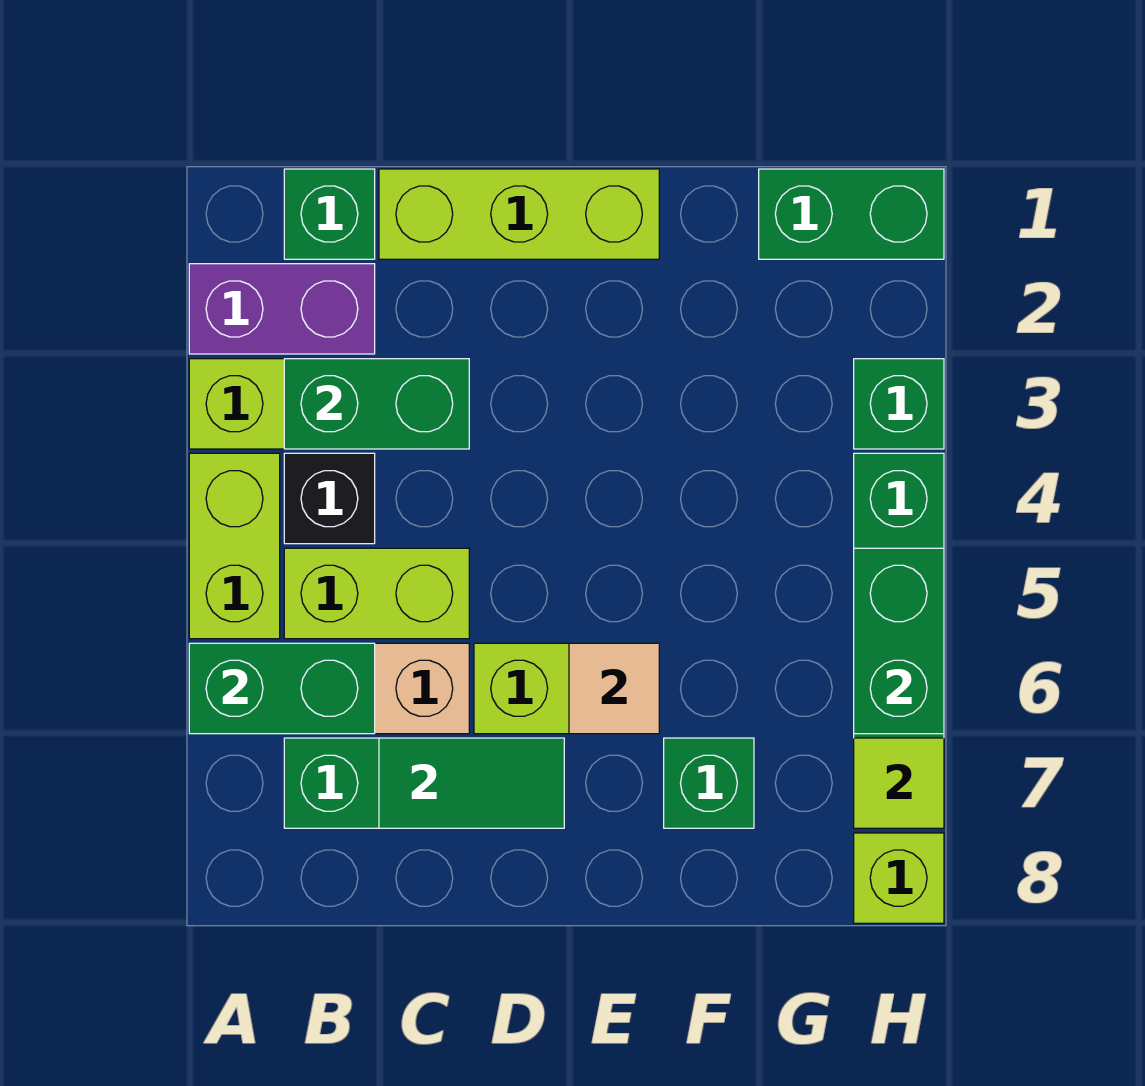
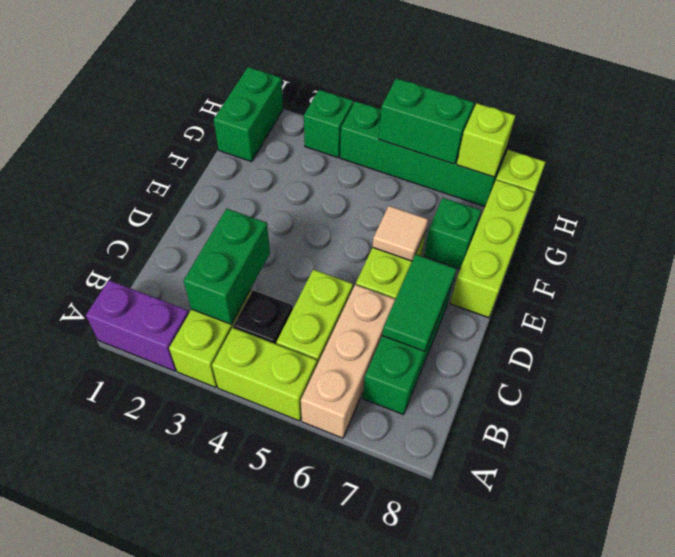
purple brick A2:B2 level 1 -> purple brick A1:A2 level 1
green brick A6:B6 level 2 -> none
green brick B1 level 1 -> none
lime brick C1:E1 level 1 -> lime brick E8:G8 level 1
lime tile H7 level 2 -> lime brick H7 level 2

